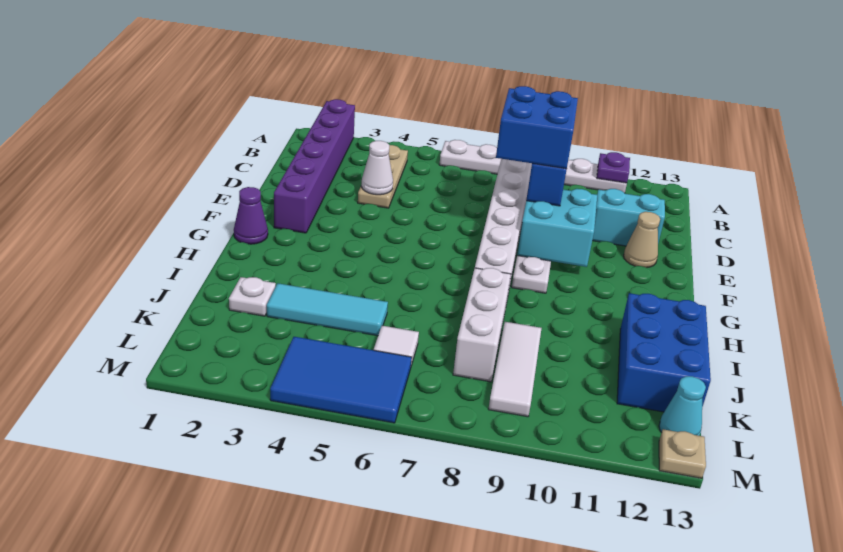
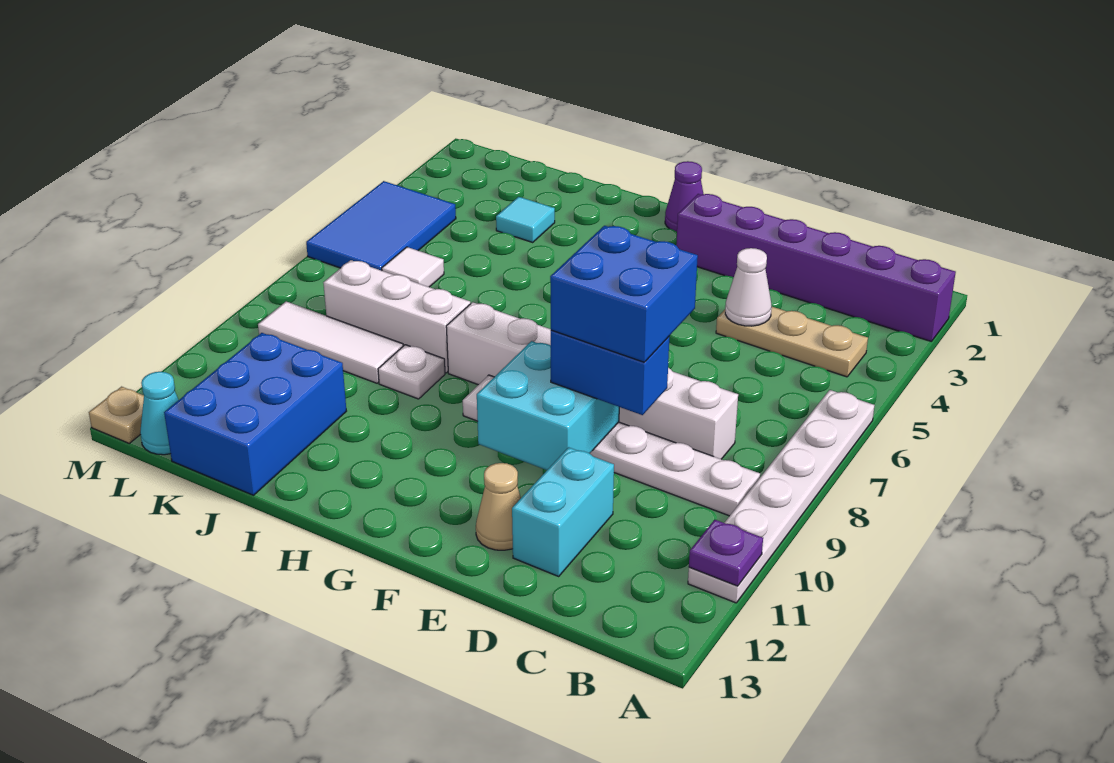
blue brick I12:K13 level 1 -> blue brick J11:K13 level 1
white plate J2 level 1 -> white plate I9 level 1
cyan tile J3:J5 level 1 -> cyan tile J3 level 1

